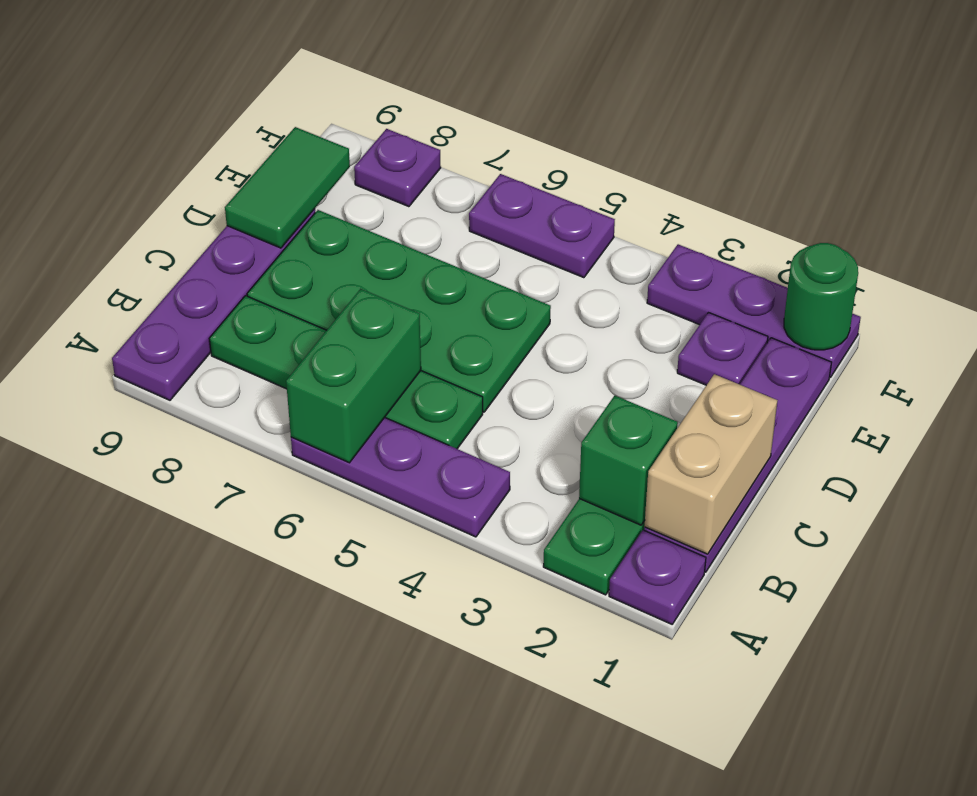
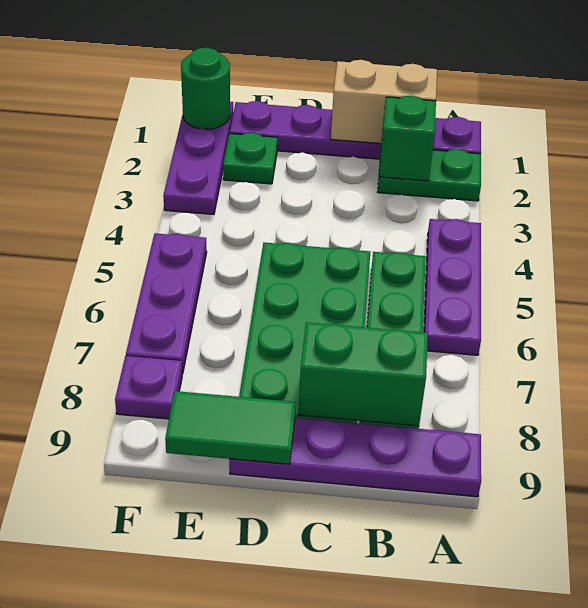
green brick A6:B6 level 2 -> green brick B8:C8 level 2
purple plate E2 level 1 -> green plate E2 level 1
purple plate F5:F6 level 1 -> purple plate F5:F7 level 1

